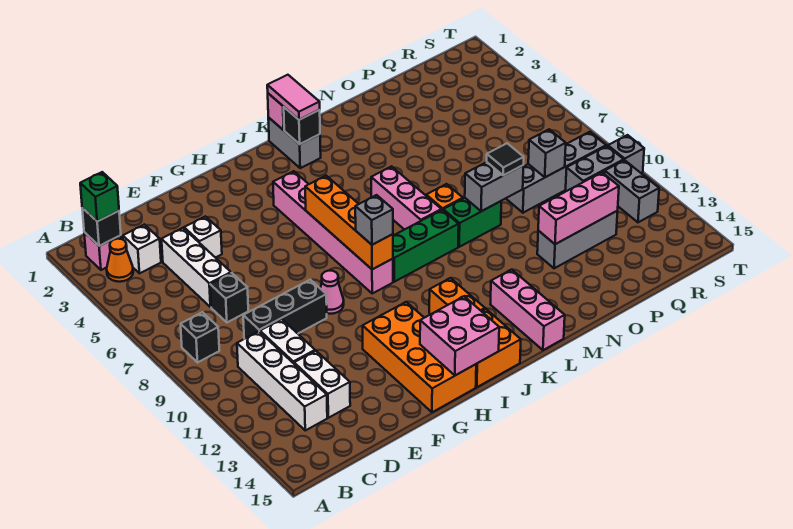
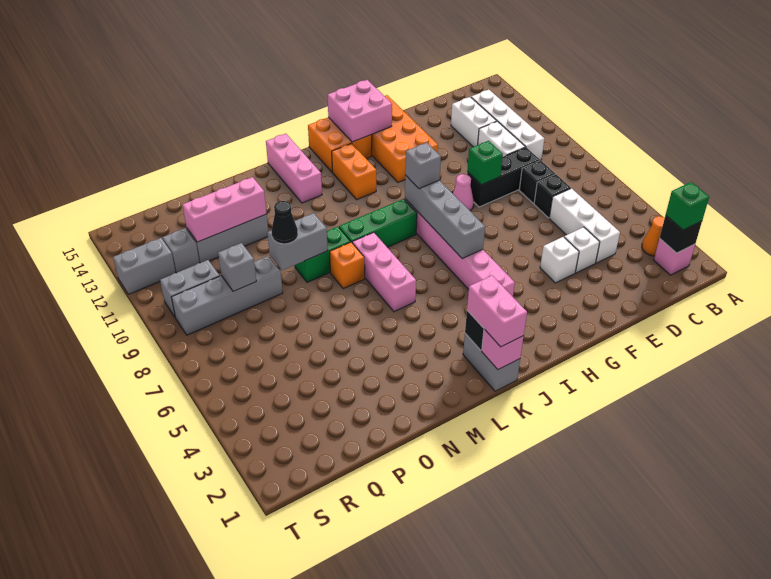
black brick B8 level 1 -> black brick D8 level 1
white brick C3 level 1 -> white brick F4 level 1
none -> green brick F9 level 2
orange brick I6:I9 level 2 -> grey brick I6:I9 level 2
pink tile K1:K2 level 3 -> pink brick K1:K2 level 3
black tile O9 level 3 -> black cone O9 level 3
grey brick S11:S12 level 1 -> grey brick S12:T12 level 1
grey brick T10 level 1 -> grey brick R12 level 1

